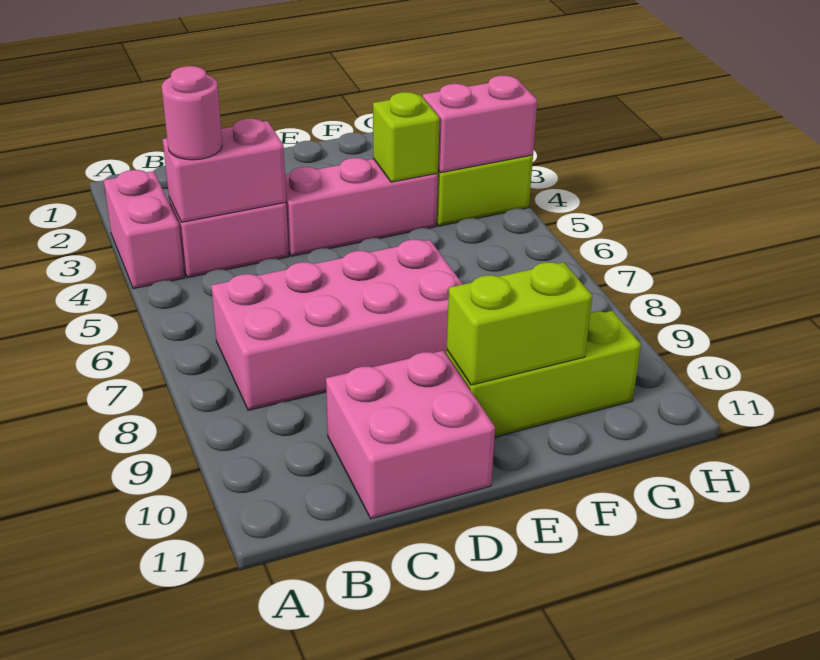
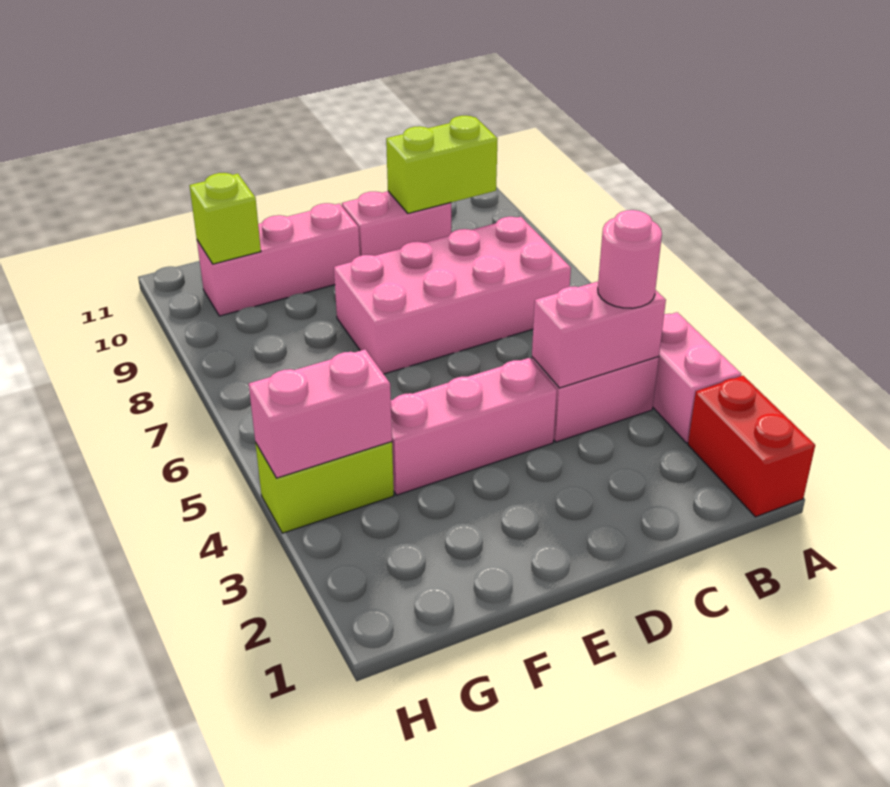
none -> red brick A1:A2 level 1
pink brick C10:D11 level 1 -> pink brick C10:D10 level 1
lime brick E10:G10 level 1 -> pink brick E10:G10 level 1
lime brick E10:F10 level 2 -> lime brick B10:C10 level 2
lime brick F4 level 2 -> lime brick G10 level 2

